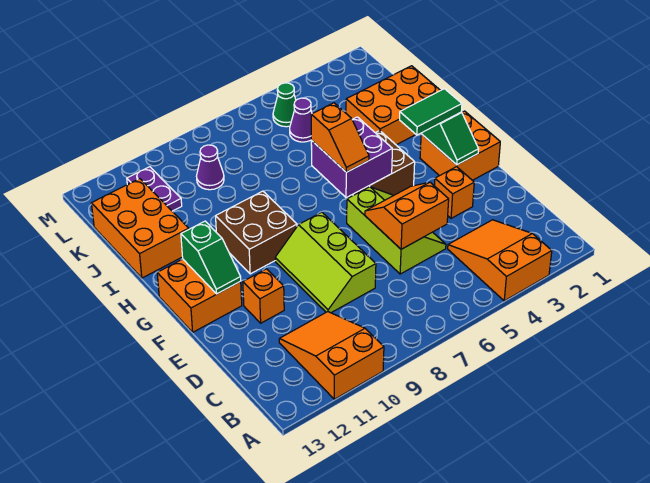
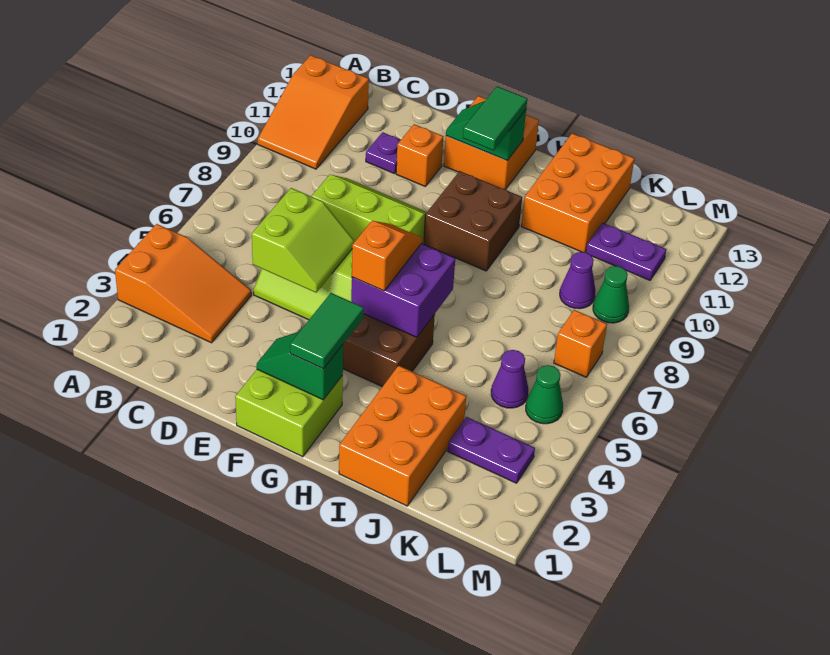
orange slope A10:C11 level 1 top A -> orange slope A10:B12 level 1 top 12
orange slope D5:E6 level 2 top D -> lime slope D5:E6 level 2 top D
none -> purple plate D11 level 1
orange brick E3 level 1 -> orange brick L7 level 1
orange brick F1:G2 level 1 -> lime brick F1:G2 level 1
orange slope G6:H6 level 3 top H -> orange slope G5:G6 level 3 top 5
none -> green tile G11:G12 level 3
orange brick I12:K13 level 1 -> orange brick I11:J13 level 1
none -> purple plate K3:L3 level 1
none -> green cone L9 level 1

